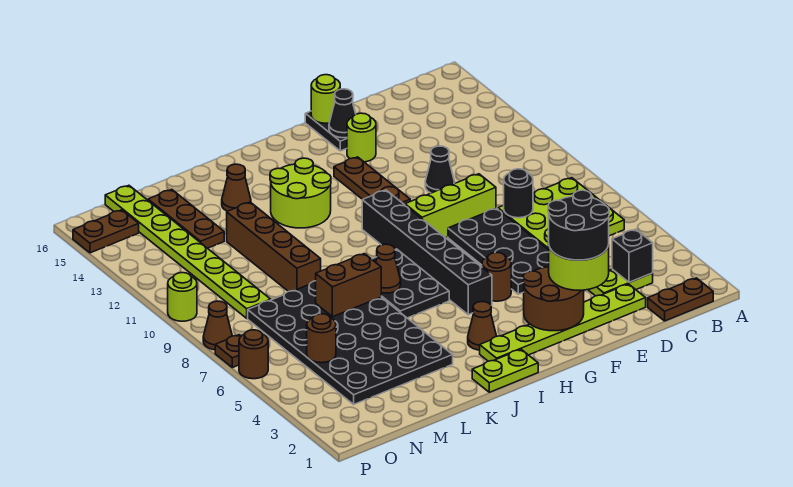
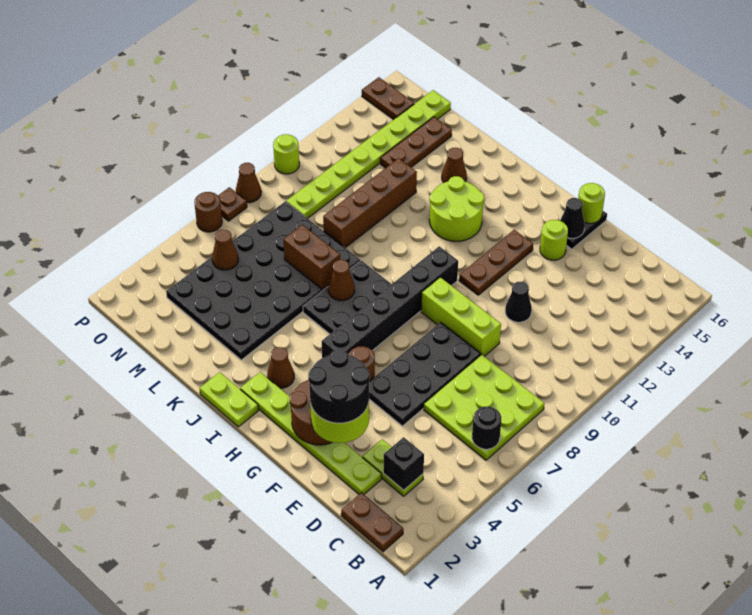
black round brick D8 level 2 -> black round brick B6 level 2
brown round brick N5 level 2 -> brown cone N5 level 2

